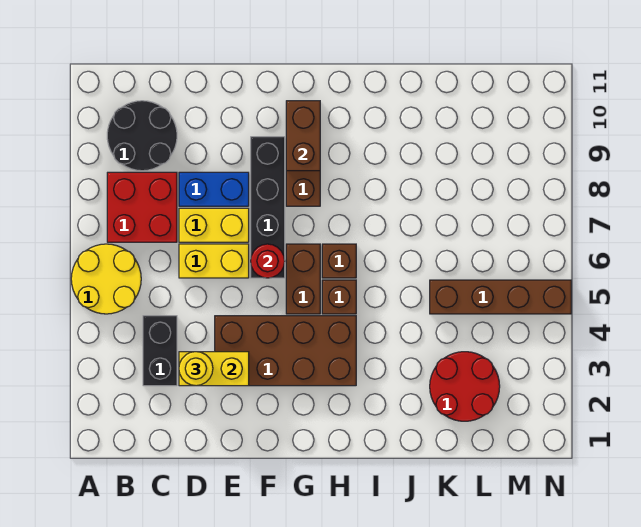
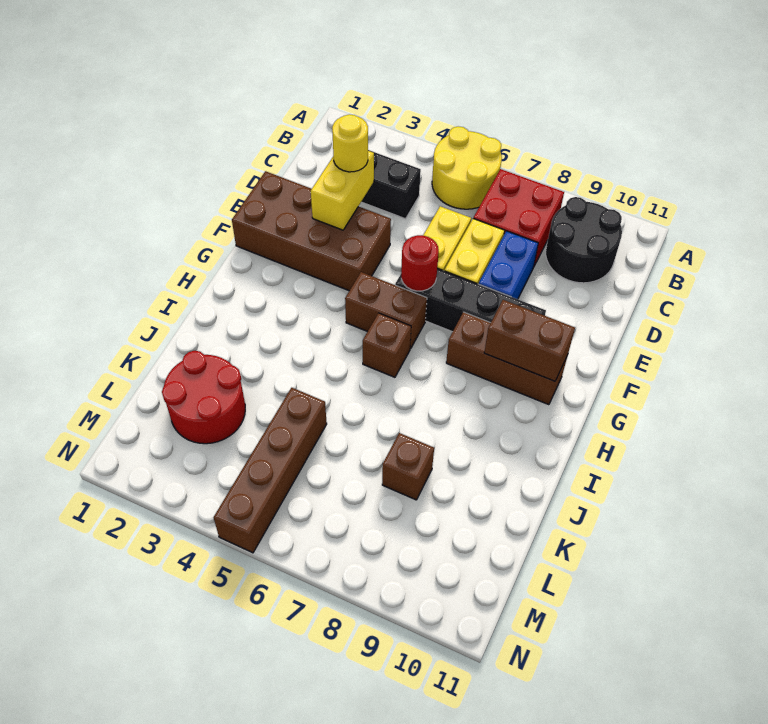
brown brick E3:H4 level 1 -> brown brick E1:F4 level 1
brown brick H5 level 1 -> brown brick K8 level 1

